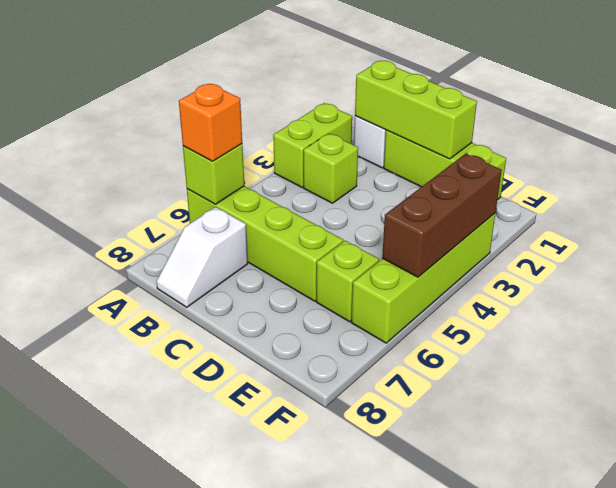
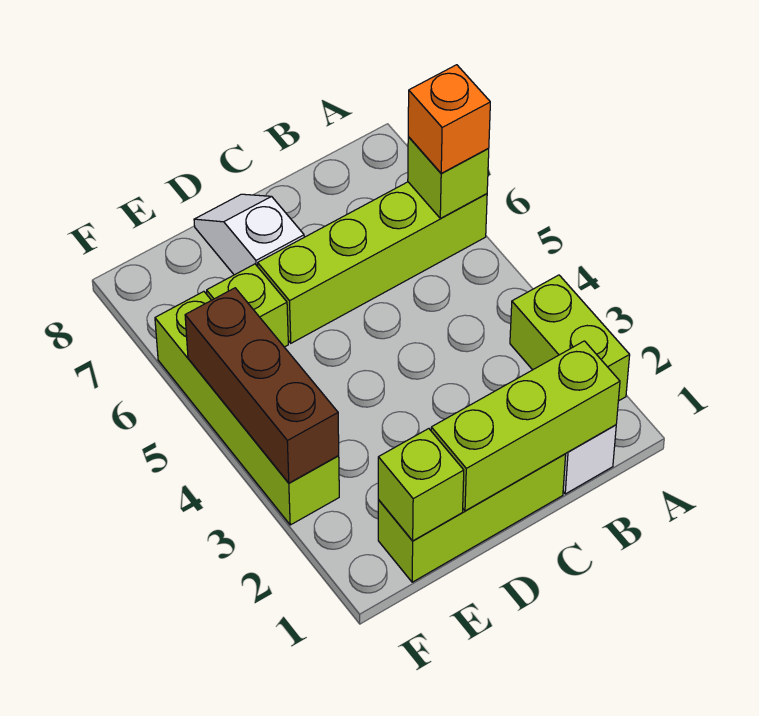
lime brick B3 level 1 -> lime brick E1 level 2
white slope B7:B8 level 1 top 7 -> white slope D7:D8 level 1 top 7

